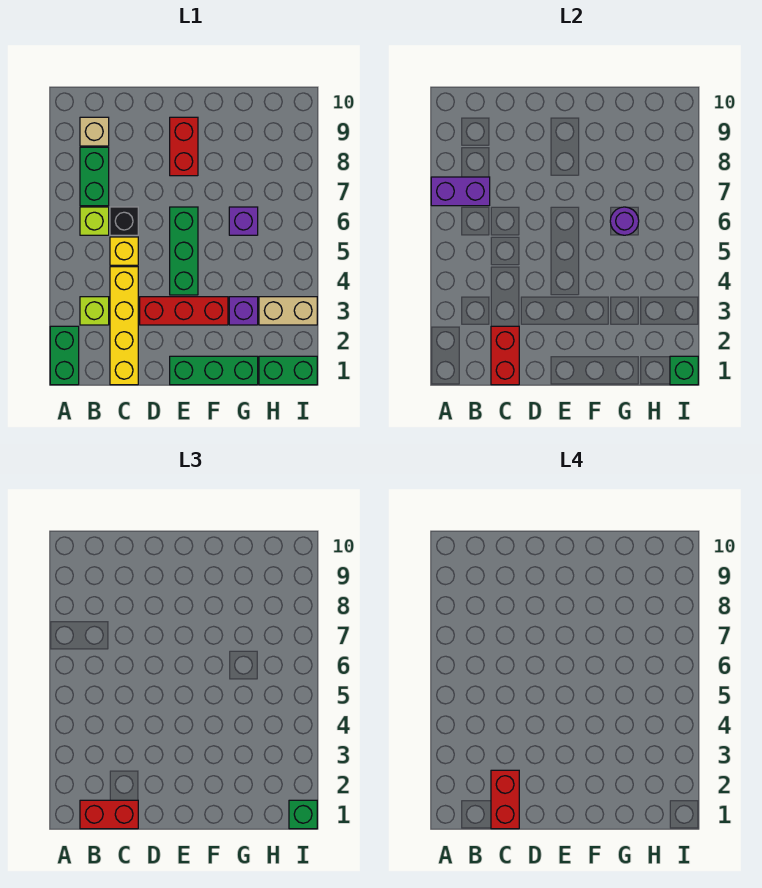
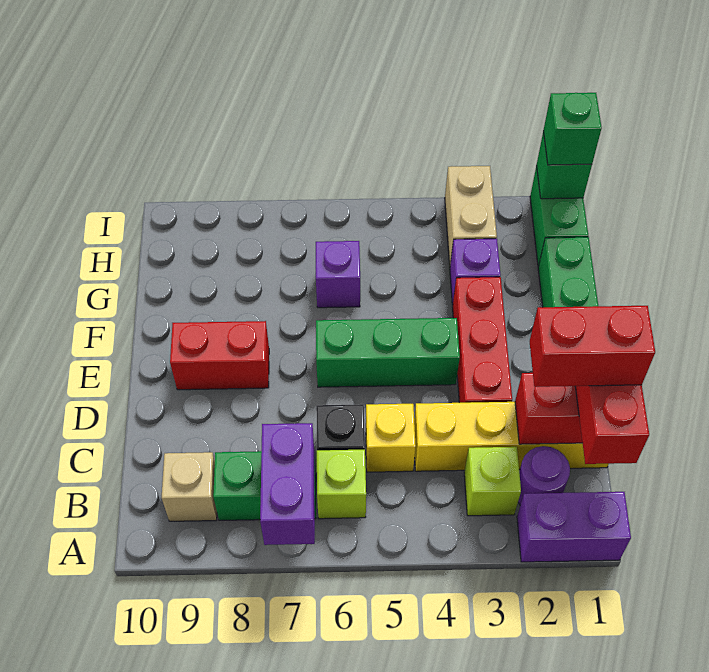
green brick A1:A2 level 1 -> purple brick A1:A2 level 1
purple round brick G6 level 2 -> purple round brick B2 level 1

